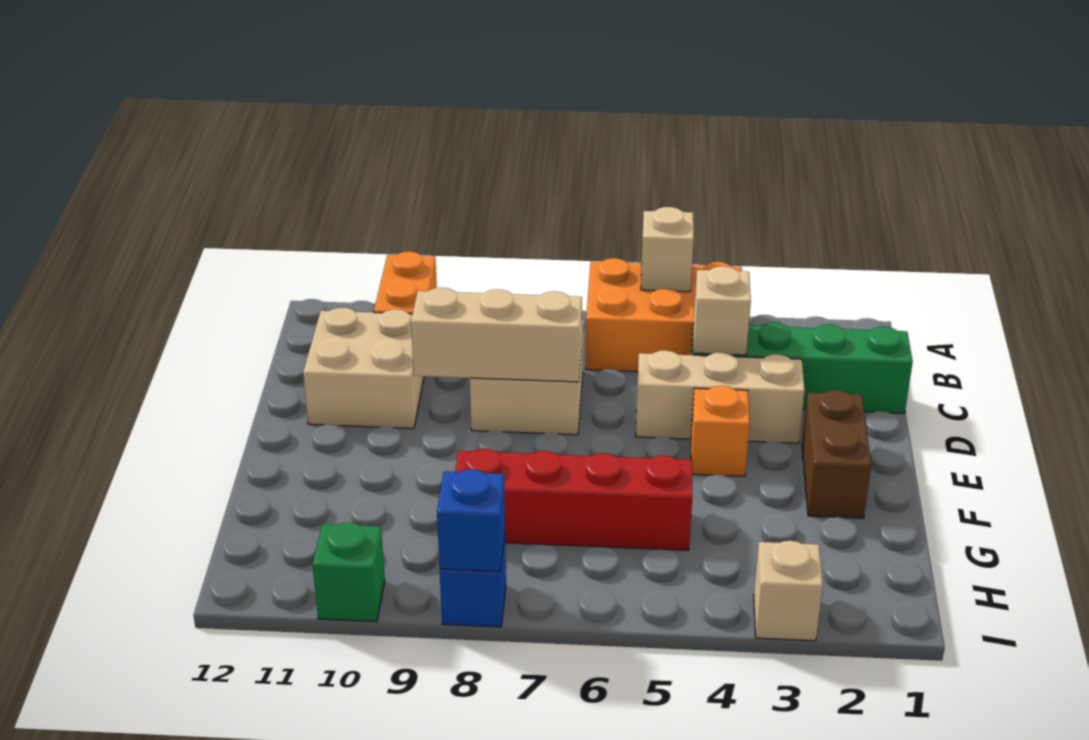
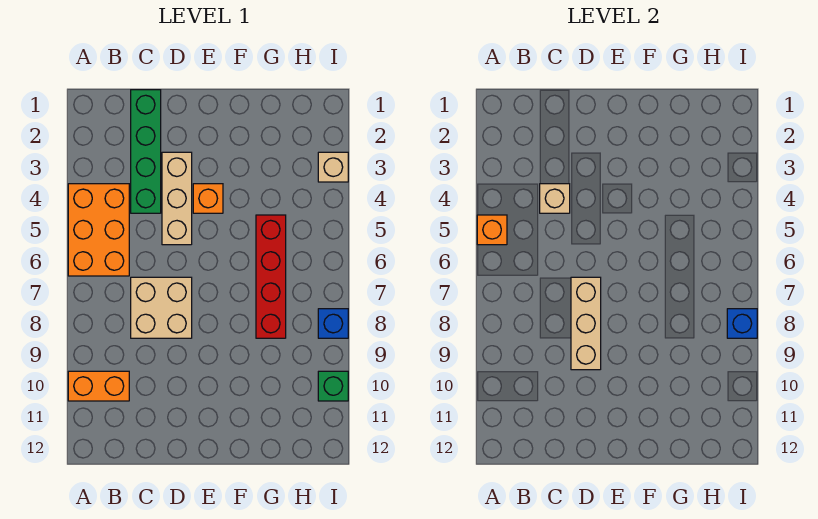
tan brick A5 level 2 -> orange brick A5 level 2
tan brick C10:D11 level 1 -> none
brown brick E2:F2 level 1 -> none

